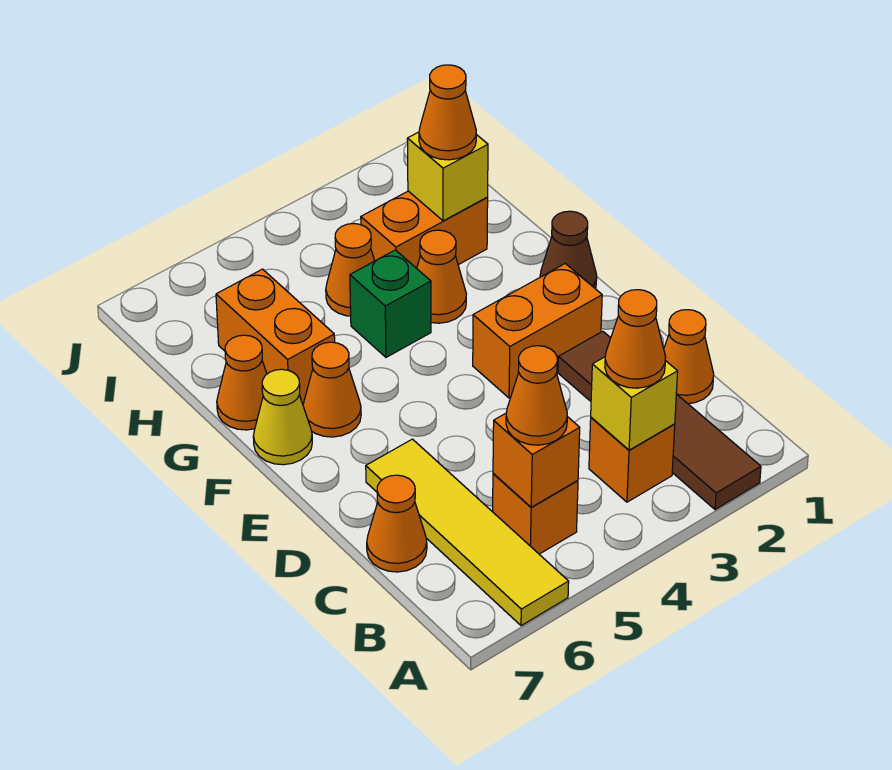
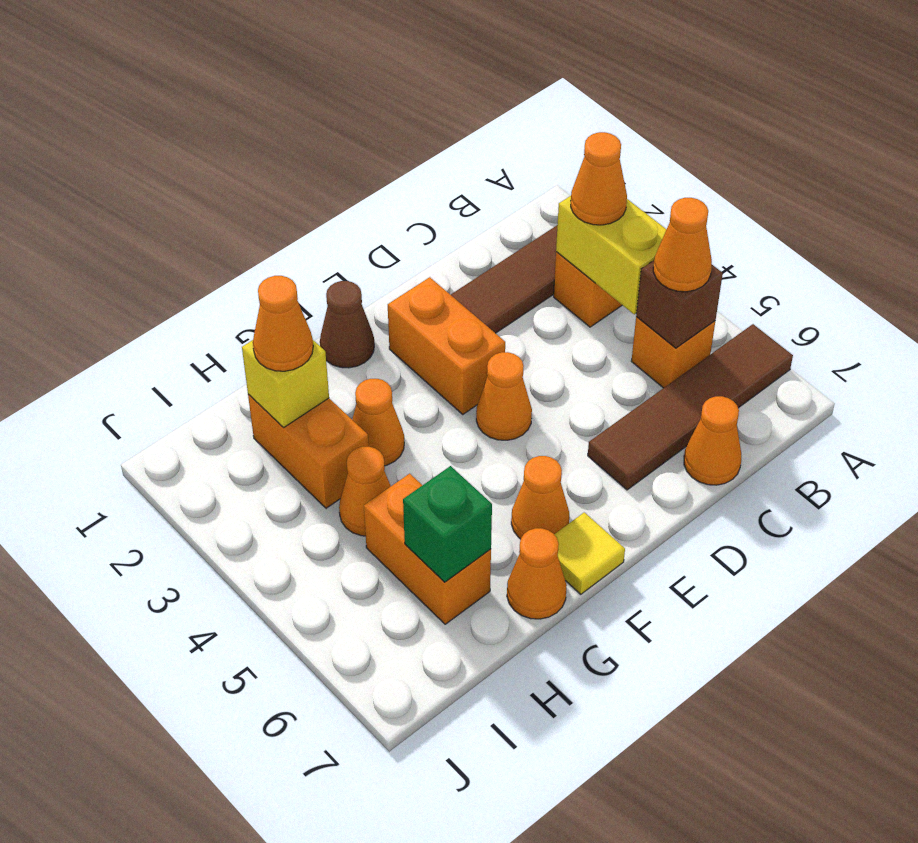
yellow tile A6:D6 level 1 -> brown tile A6:D6 level 1
yellow brick B3 level 2 -> yellow brick B3:B4 level 2
orange brick B5 level 2 -> brown brick B5 level 2
orange cone C1 level 1 -> orange cone E4 level 1
yellow cone F7 level 1 -> yellow tile F7 level 1
green brick G4 level 1 -> green brick H6 level 2
orange brick G6:H6 level 1 -> orange brick H5:H6 level 1

